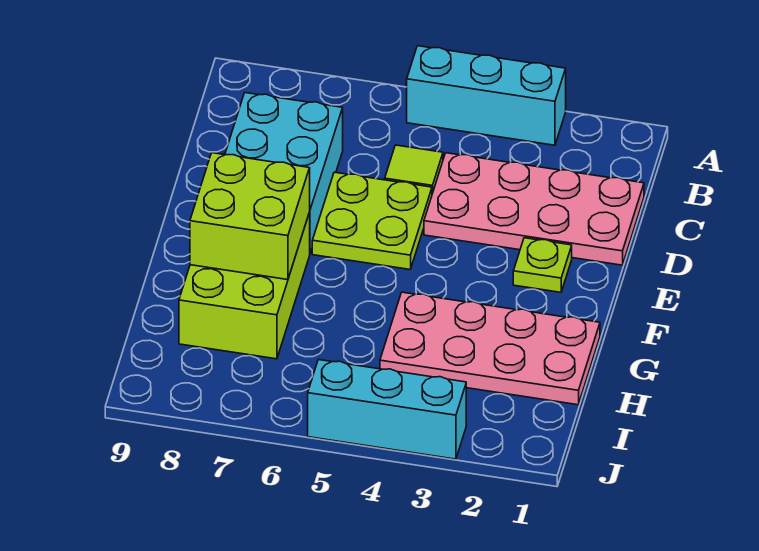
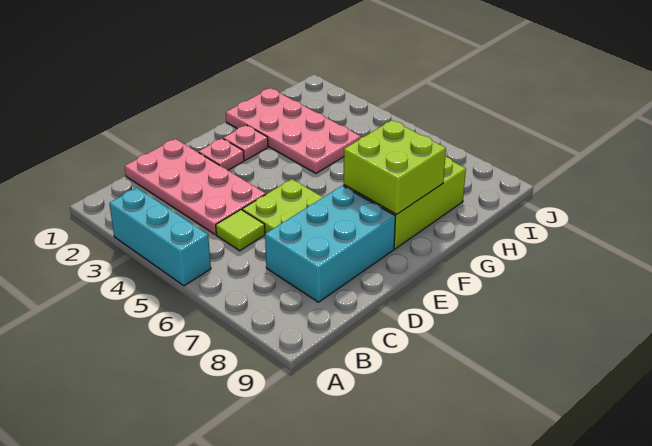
lime plate E2 level 1 -> pink plate E2 level 1
none -> pink plate F2 level 1
cyan brick J3:J5 level 1 -> none

